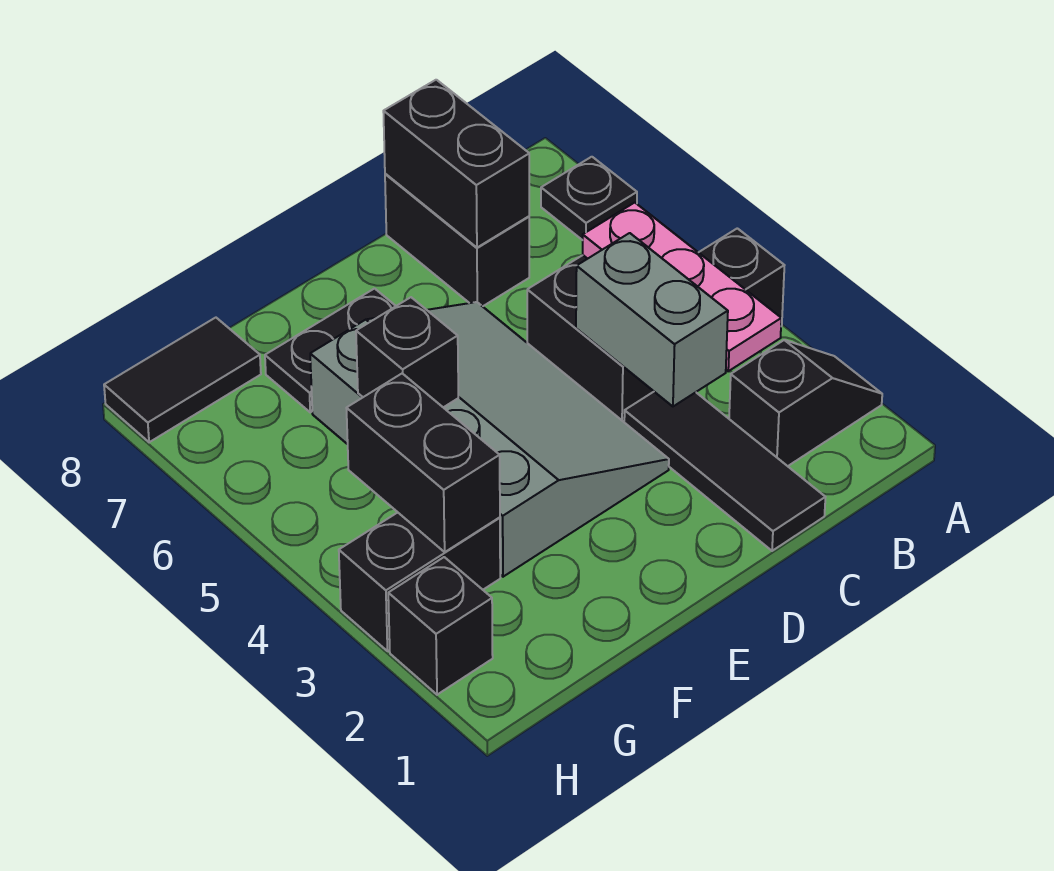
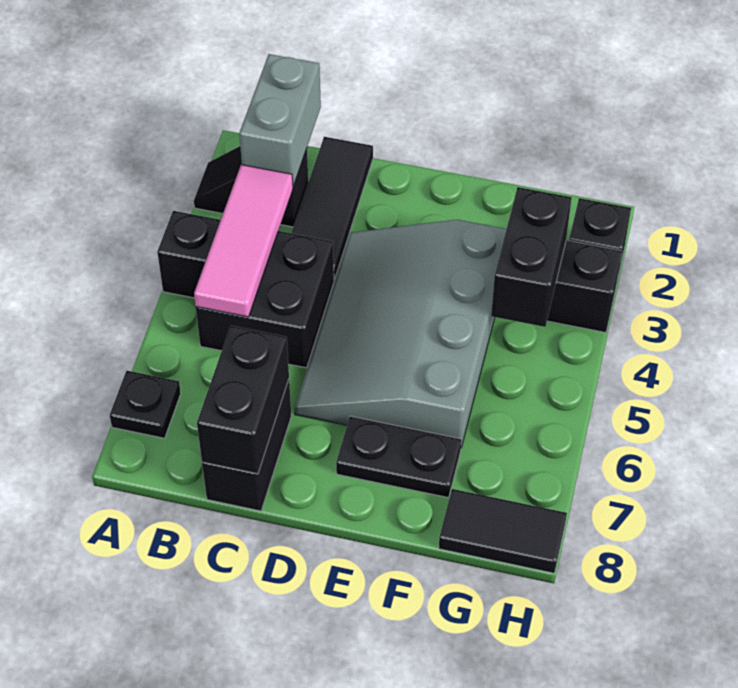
pink plate B3:B5 level 2 -> pink tile B3:B5 level 2
grey brick C3:C4 level 2 -> grey brick B1:B2 level 2
black brick F5 level 2 -> none

